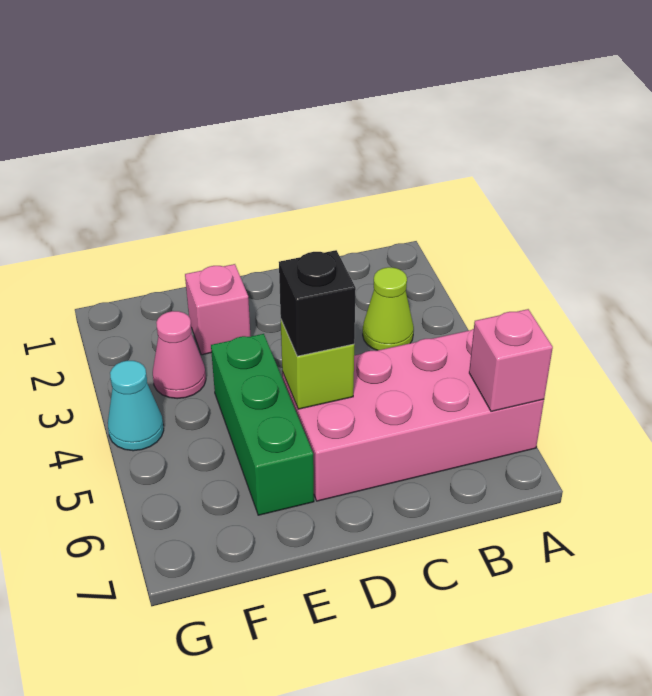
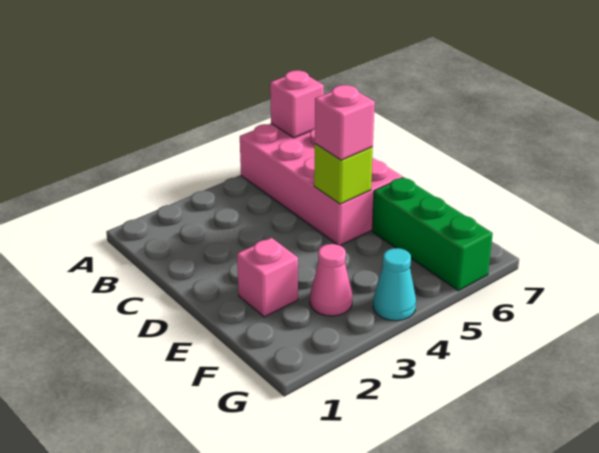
lime cone B3 level 1 -> none
black brick D5 level 3 -> pink brick D5 level 3
green brick E4:E6 level 1 -> green brick E6:G6 level 1

